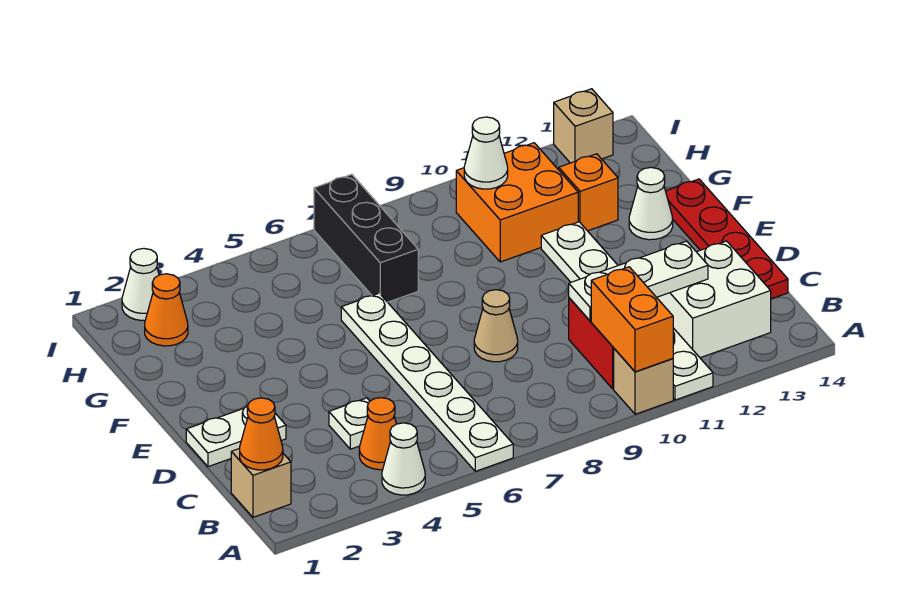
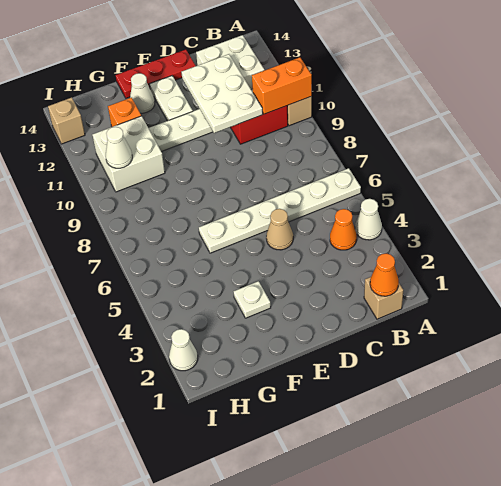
white plate C4 level 1 -> white plate F3 level 1
white plate C10:C12 level 2 -> white plate C10:D12 level 2
red plate C14:F14 level 1 -> red plate D14:F14 level 1
white plate D1:D2 level 1 -> white plate E12:E13 level 1
tan cone D8 level 1 -> tan cone D5 level 1
black brick G7:I7 level 1 -> none
orange brick G10:H11 level 1 -> white brick G10:H11 level 1
orange cone H2 level 1 -> none

